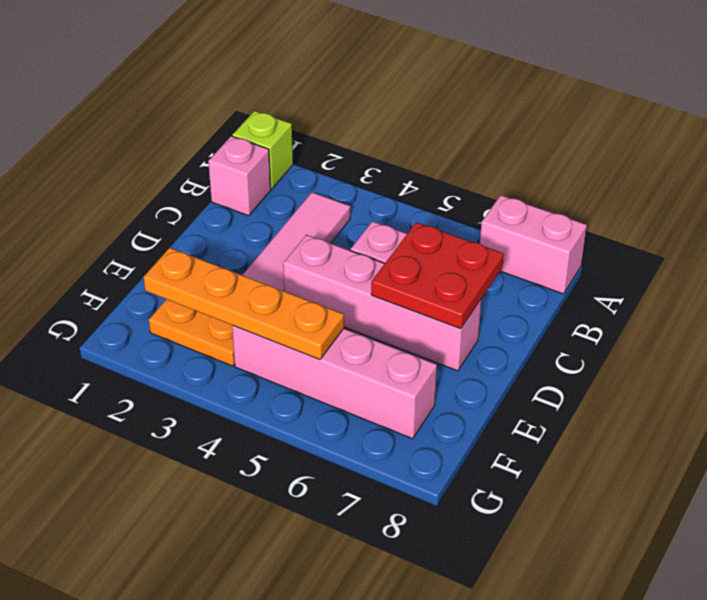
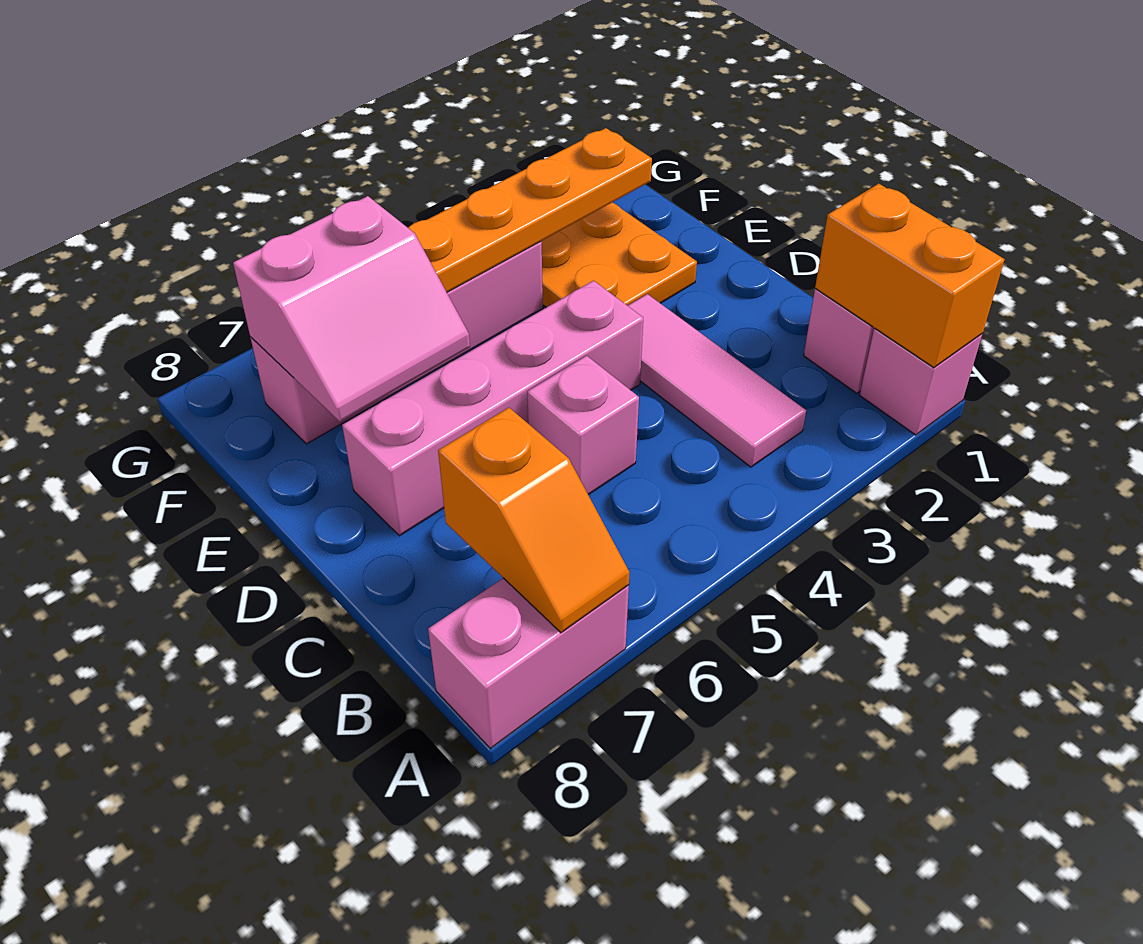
lime brick A1 level 1 -> pink brick A1 level 1
none -> orange brick A1:B1 level 2
none -> orange slope A7:B7 level 2 top B
red plate C6:D7 level 2 -> none
none -> pink slope E6:F7 level 2 top F

